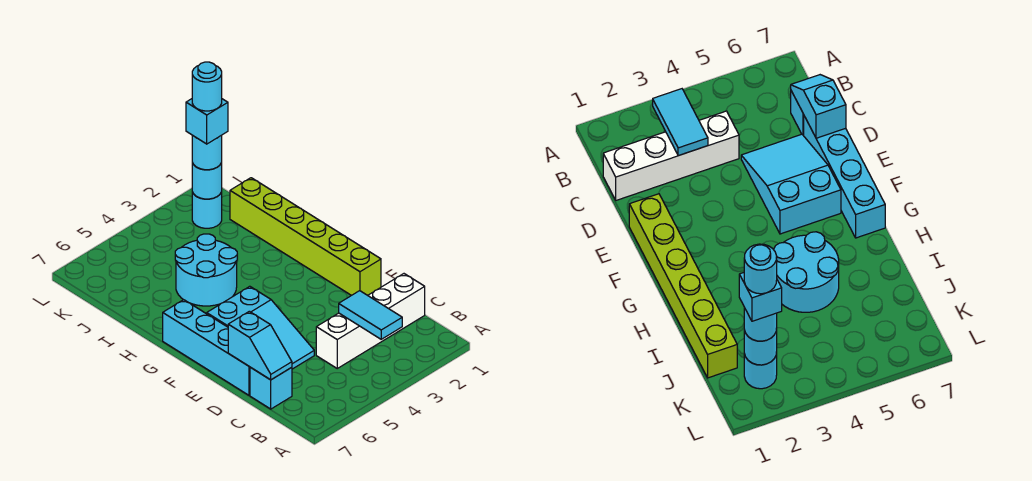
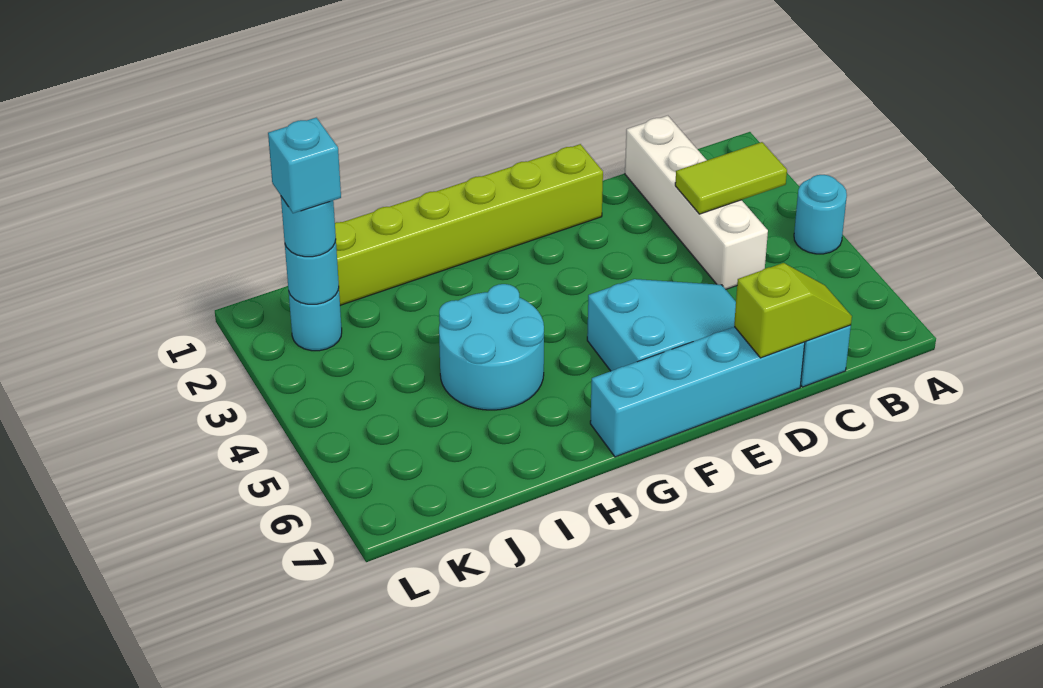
cyan tile B3:C3 level 2 -> lime tile B3:C3 level 2
cyan slope C7:D7 level 2 top D -> lime slope C7:D7 level 2 top D
cyan round brick K2 level 5 -> cyan round brick A4 level 1

